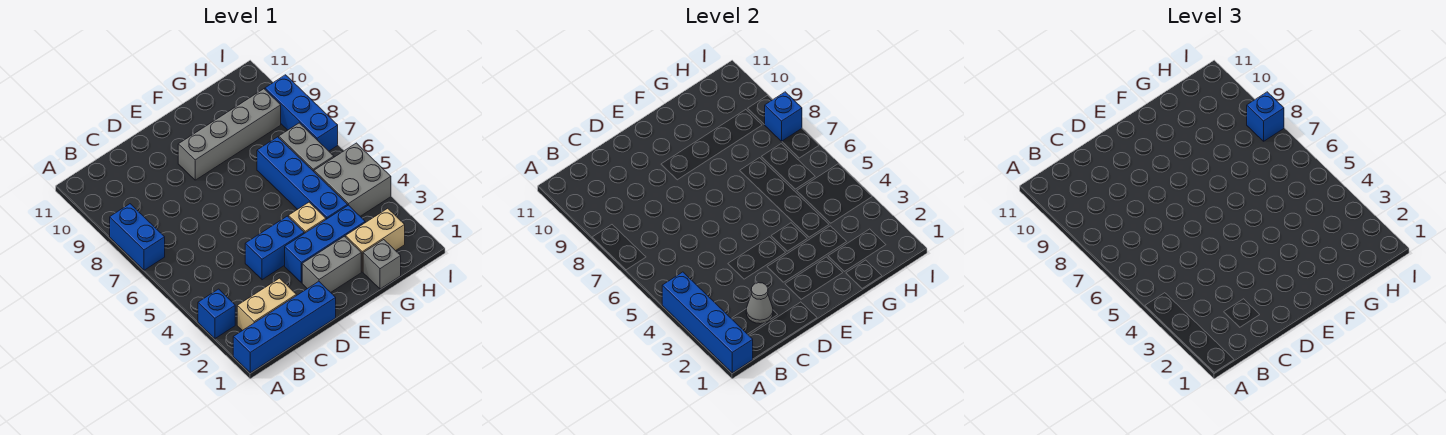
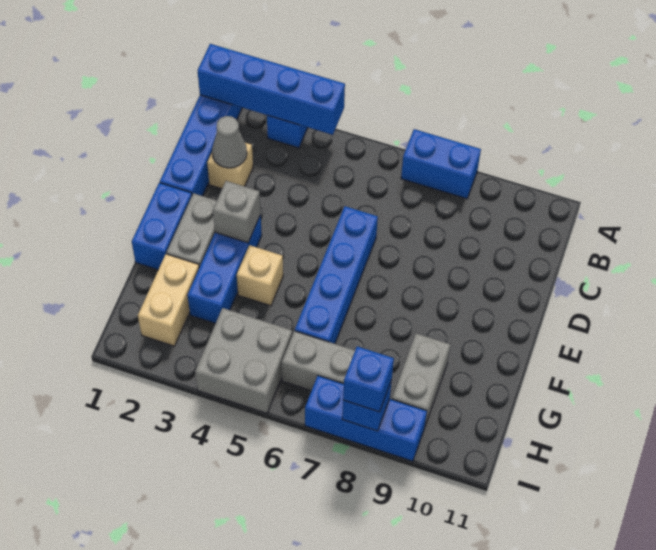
tan brick B2:C2 level 1 -> tan brick C2 level 1
blue brick D4:E4 level 1 -> blue brick E1:F1 level 1
grey brick E9:H9 level 1 -> grey brick G9:H9 level 1
grey brick G1 level 1 -> grey brick E3 level 2
blue brick G4:G7 level 1 -> blue brick D6:G6 level 1

